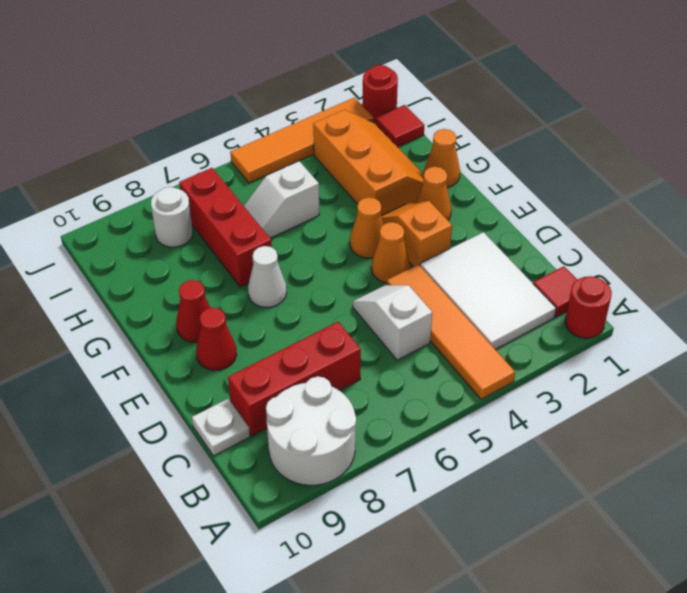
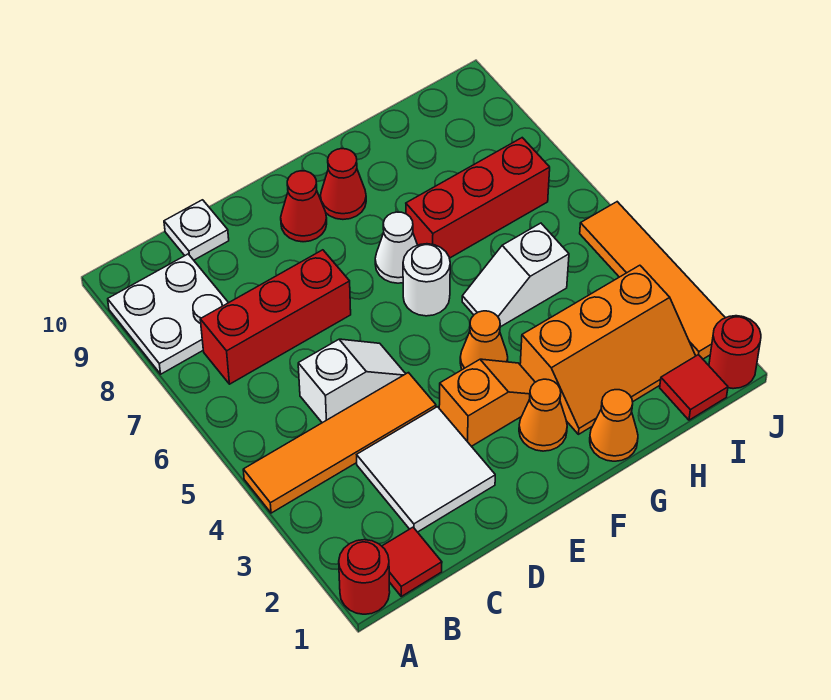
white round brick A8:B9 level 1 -> white plate A8:B9 level 1
white tile B2:D3 level 1 -> white tile C2:D3 level 1
red brick C7:C9 level 1 -> red brick B7:D7 level 1
orange cone E4 level 1 -> none
white slope H5:H6 level 1 top 5 -> white slope G5:H5 level 1 top H
white round brick I8 level 1 -> white round brick F6 level 1

